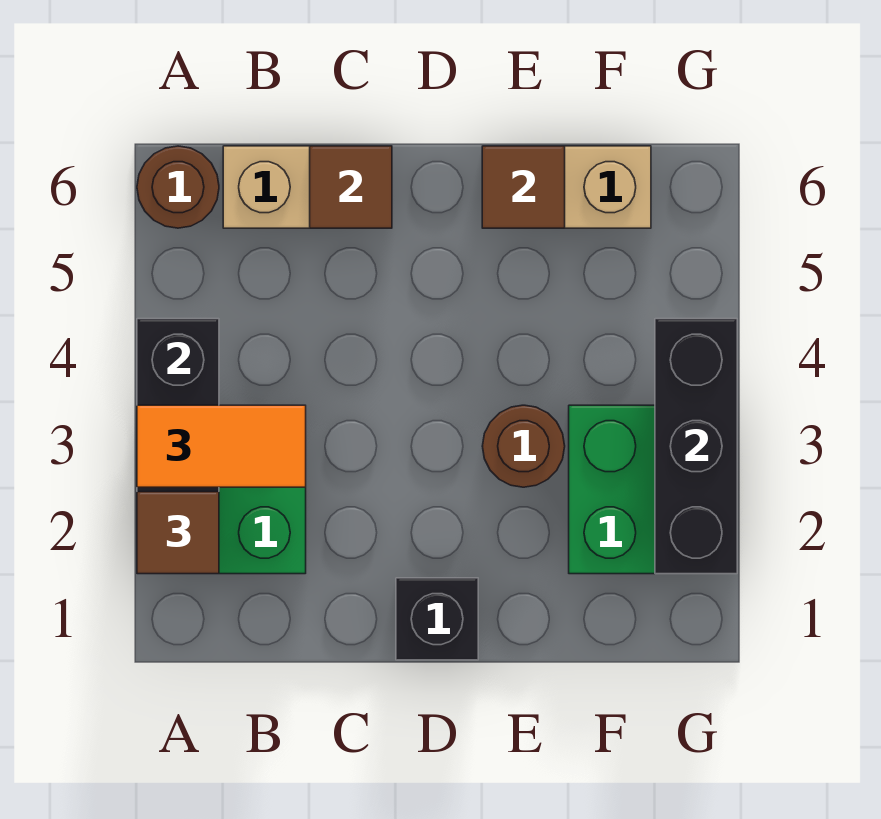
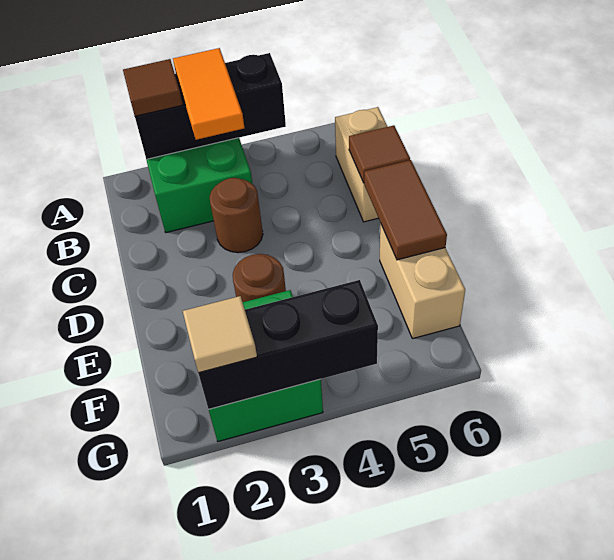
brown round brick A6 level 1 -> brown round brick C3 level 1
black brick D1 level 1 -> none
brown tile E6 level 2 -> brown tile D6:E6 level 2
none -> tan tile G2 level 3

